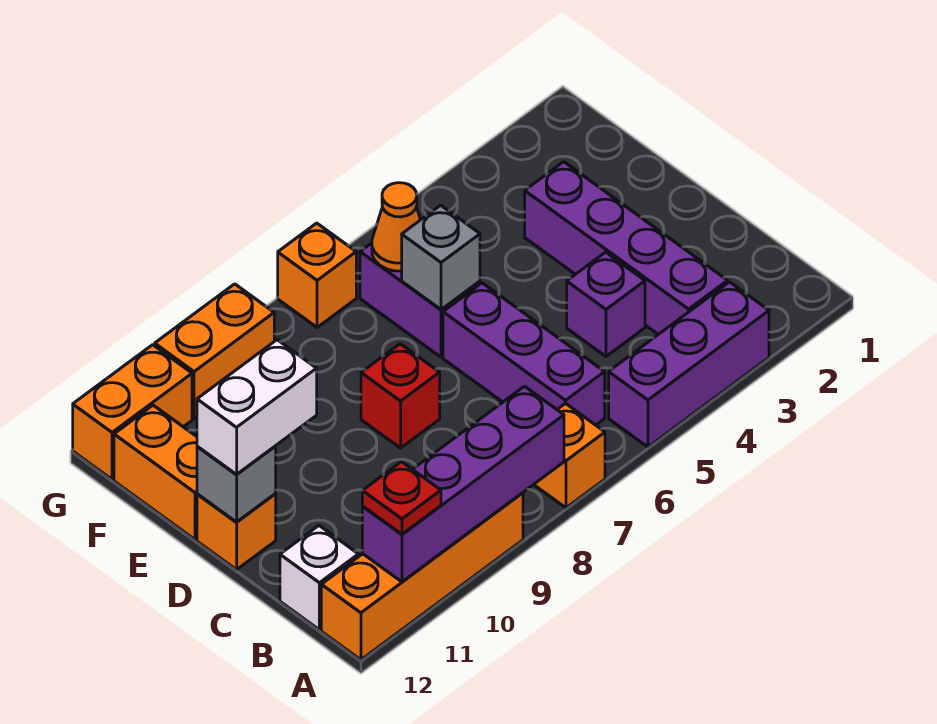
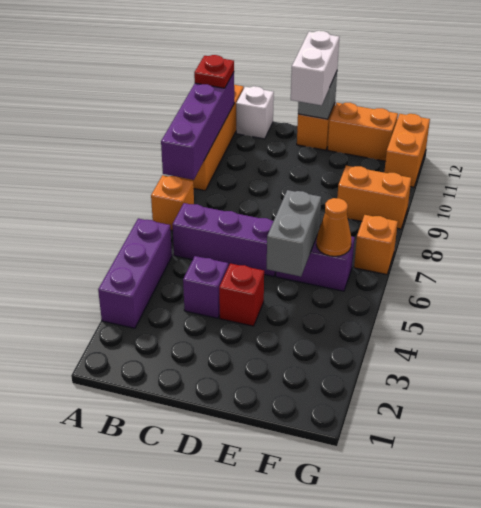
purple brick B3:E3 level 1 -> none
red brick D8 level 1 -> red brick D4 level 1
grey brick E6 level 2 -> grey brick E5:E6 level 2
orange brick G9:G10 level 1 -> orange brick F9:G9 level 1

